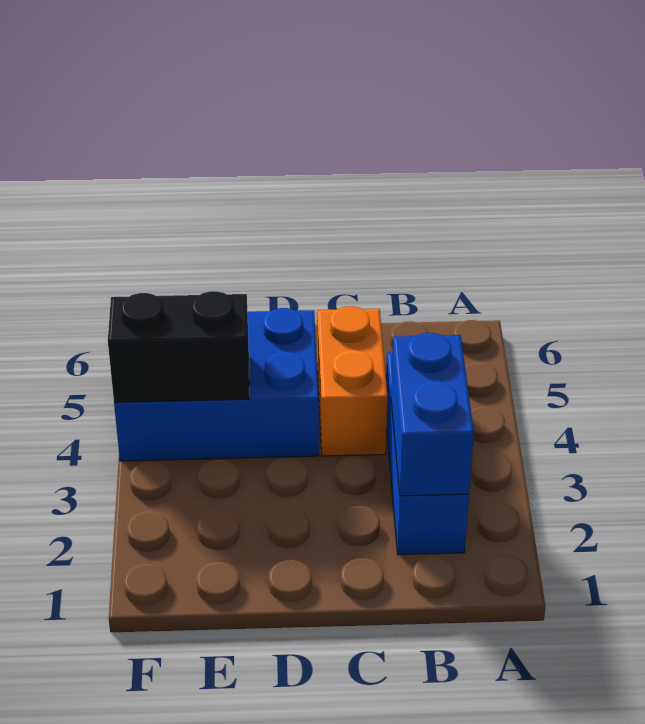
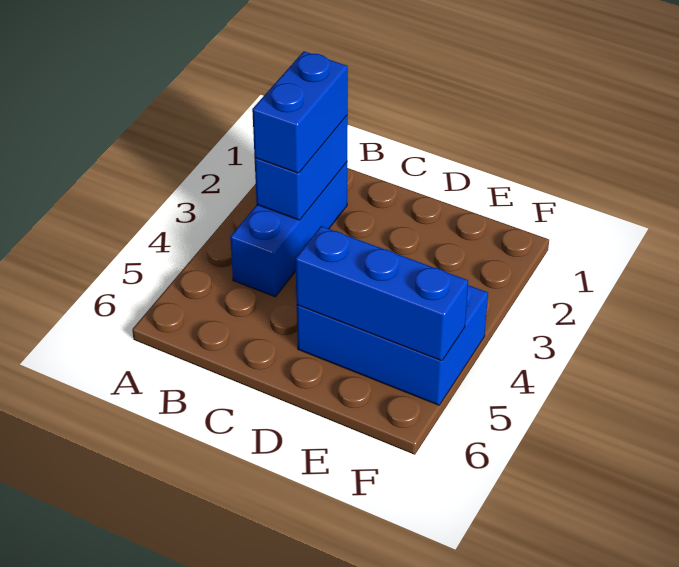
none -> blue brick B2:B3 level 3
orange brick C4:C5 level 1 -> none
none -> blue brick D5:F5 level 2
black brick E4:F4 level 2 -> none

